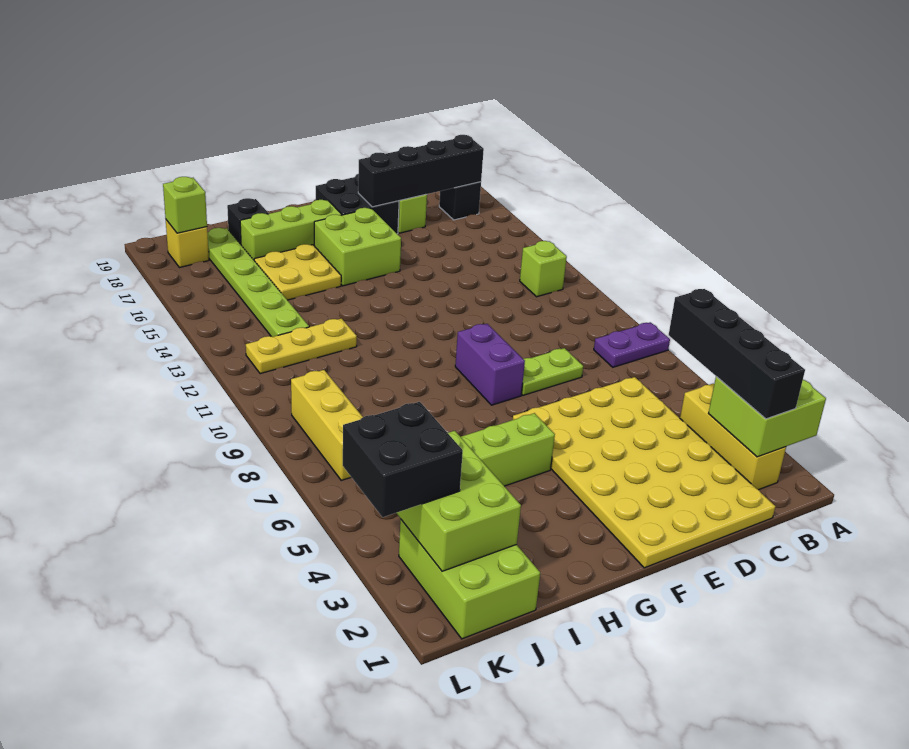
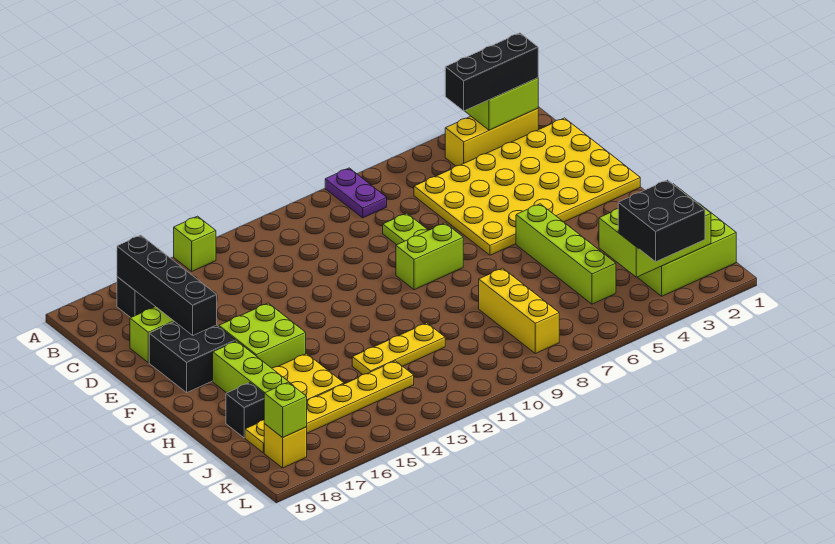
black brick B2:B5 level 3 -> black brick B2:B4 level 3
lime brick B12 level 1 -> lime brick A14 level 1
purple brick F8:F9 level 1 -> lime brick F8:F9 level 1
yellow plate I12:K12 level 1 -> yellow plate I11:I13 level 1
lime plate J13:J18 level 1 -> yellow plate J13:J18 level 1
yellow brick K7:K9 level 1 -> yellow brick I8:K8 level 1

